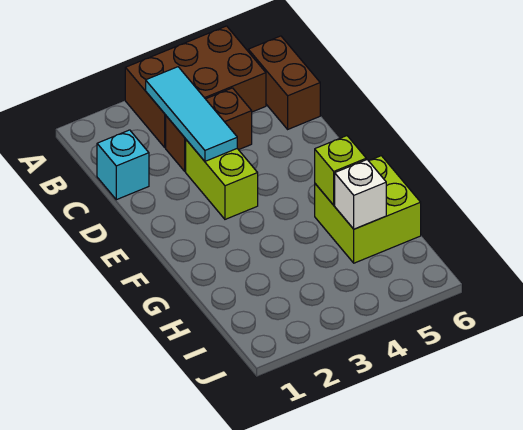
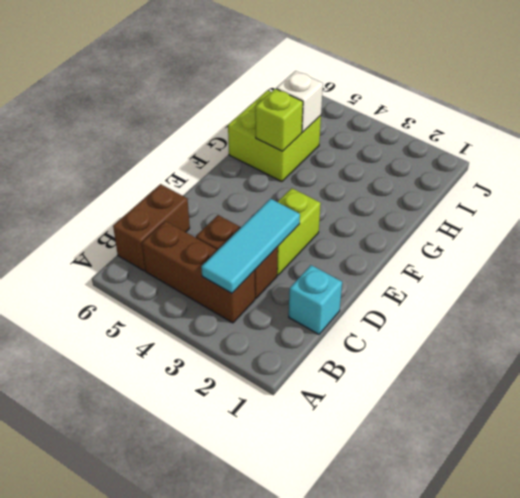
brown brick A3:B5 level 1 -> brown brick B3:B5 level 1

